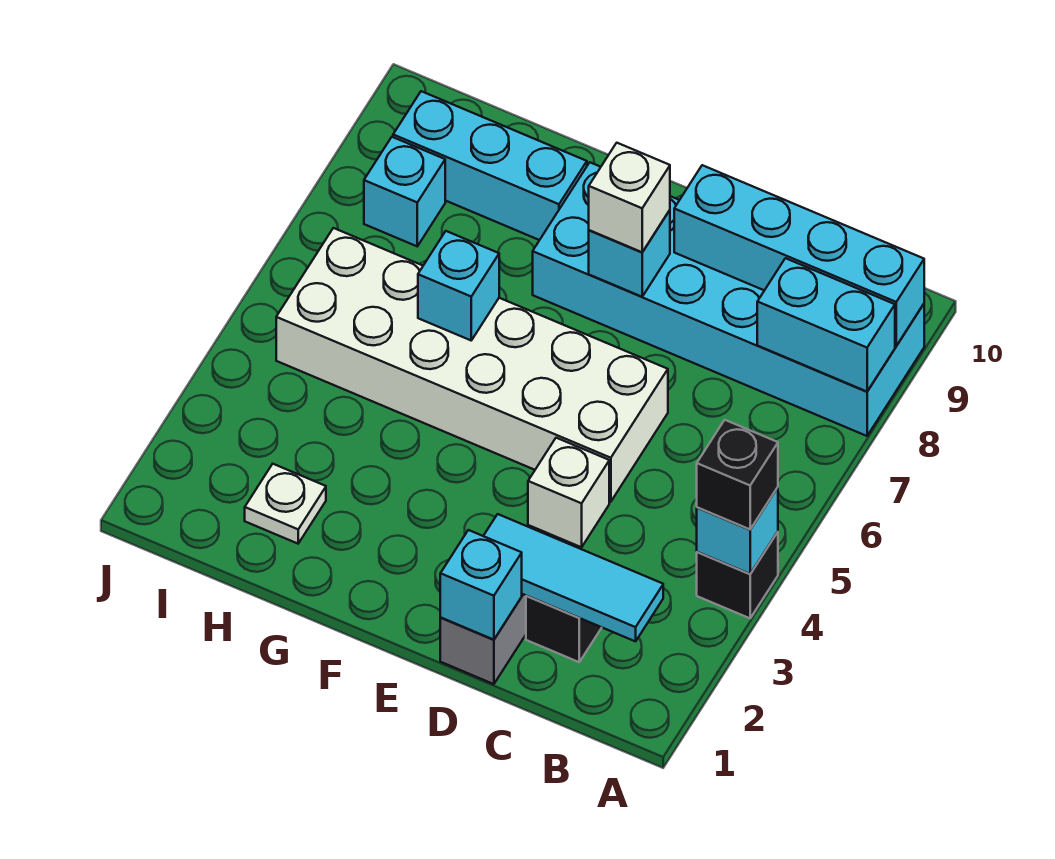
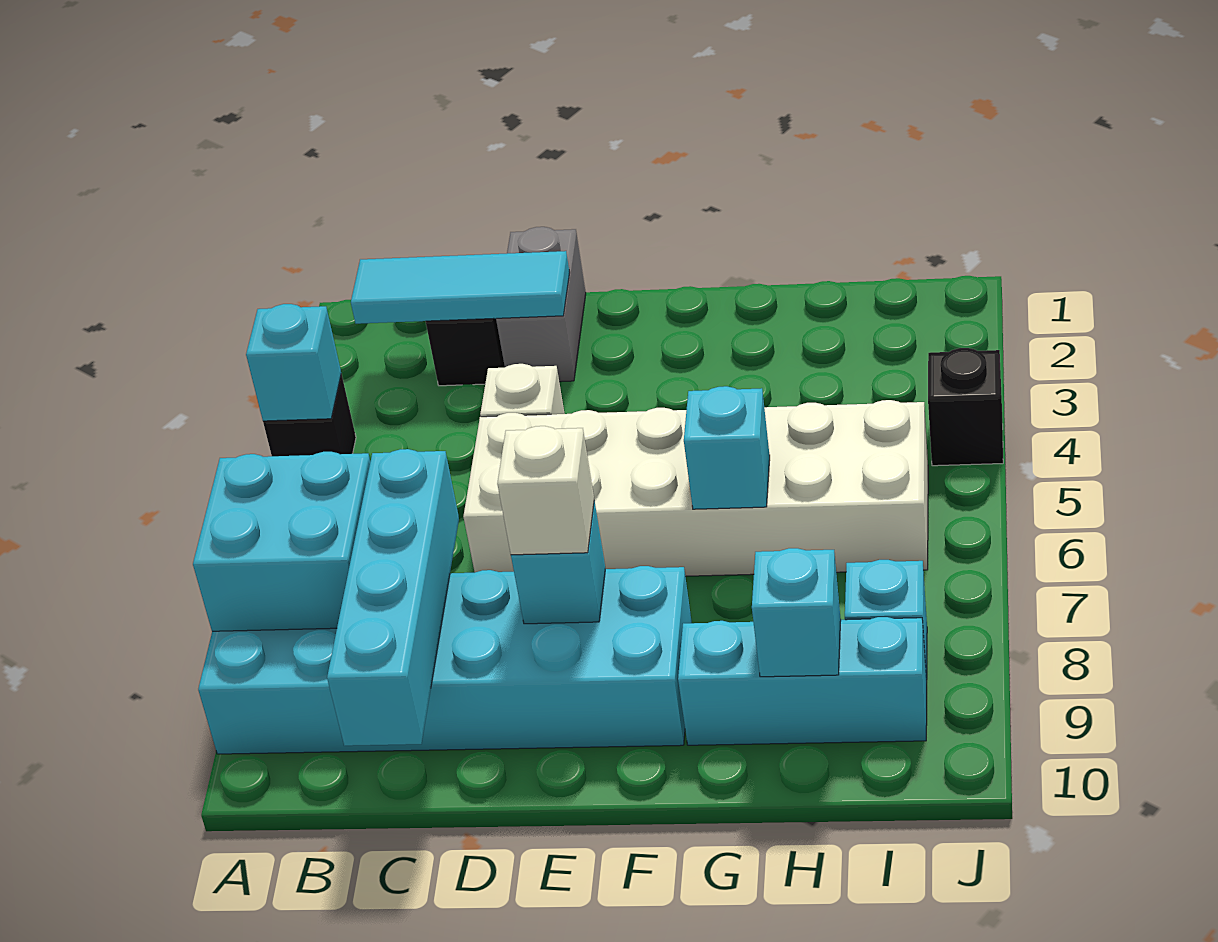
black brick A4 level 3 -> black brick J4 level 1
cyan brick A8:B8 level 2 -> cyan brick A7:B8 level 2
cyan brick A9:D9 level 2 -> cyan brick C7:C10 level 2
cyan brick D1 level 2 -> cyan brick H9 level 2
white plate H2 level 1 -> none

